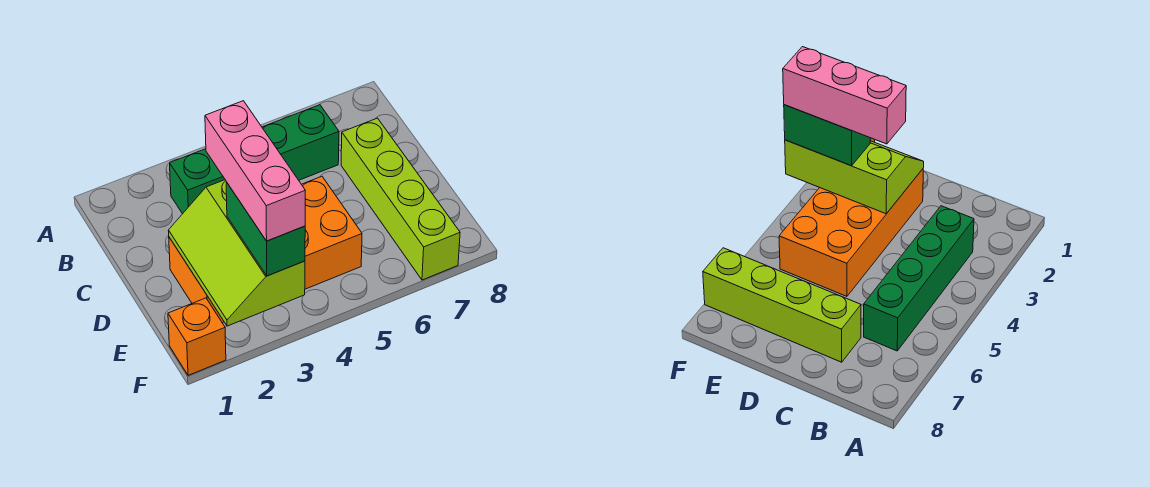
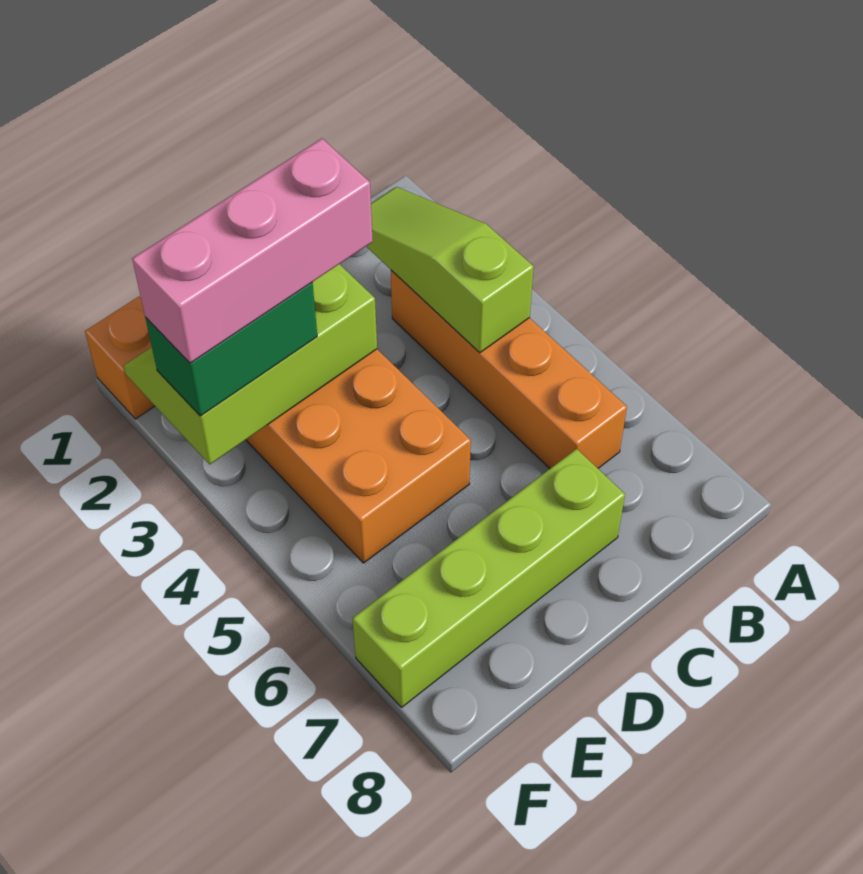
none -> lime slope B2:B4 level 2 top 4
green brick B3:B6 level 1 -> orange brick B3:B6 level 1

